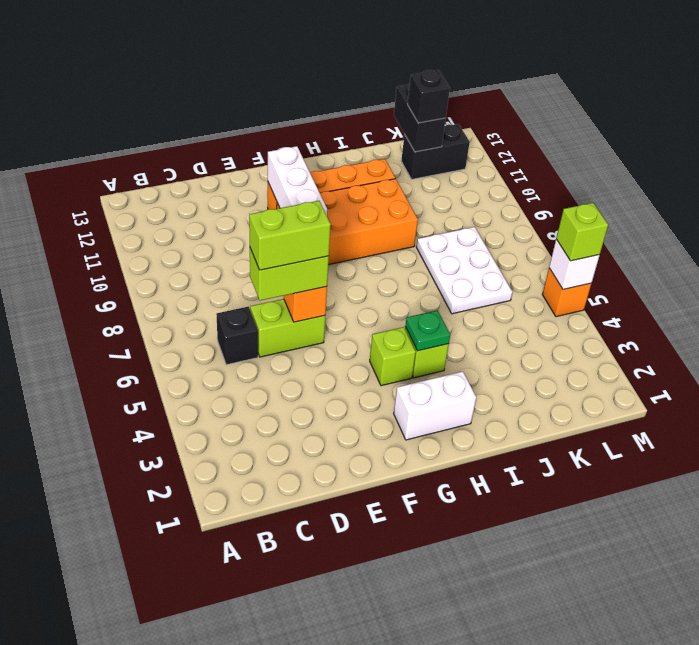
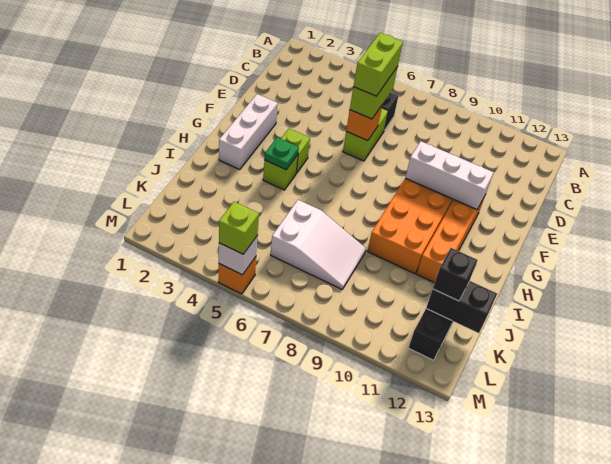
white brick G2:H2 level 1 -> white brick F2:H2 level 1
white plate J6:K8 level 1 -> white slope J6:K8 level 1 top 6

